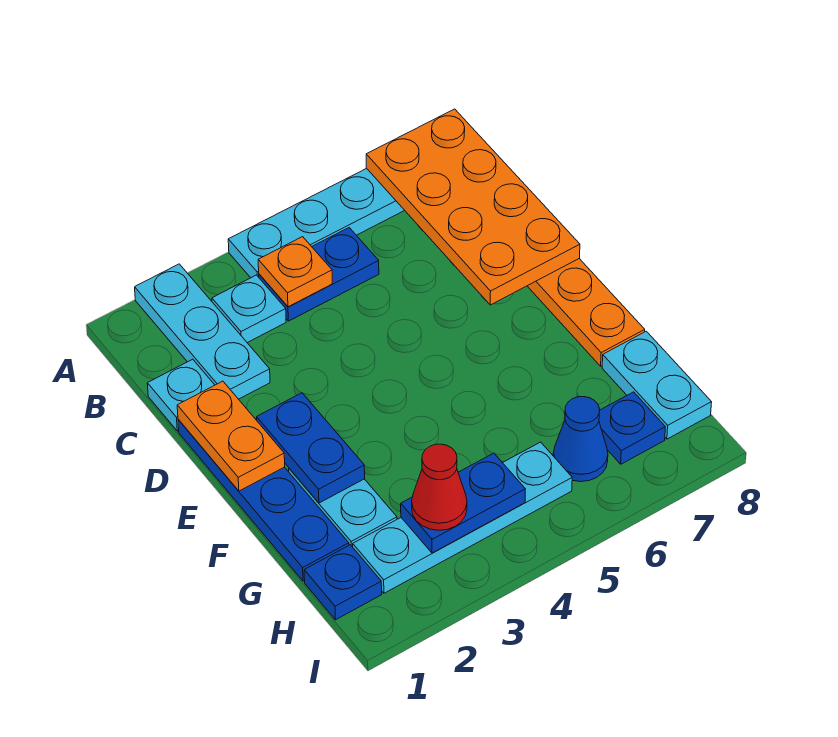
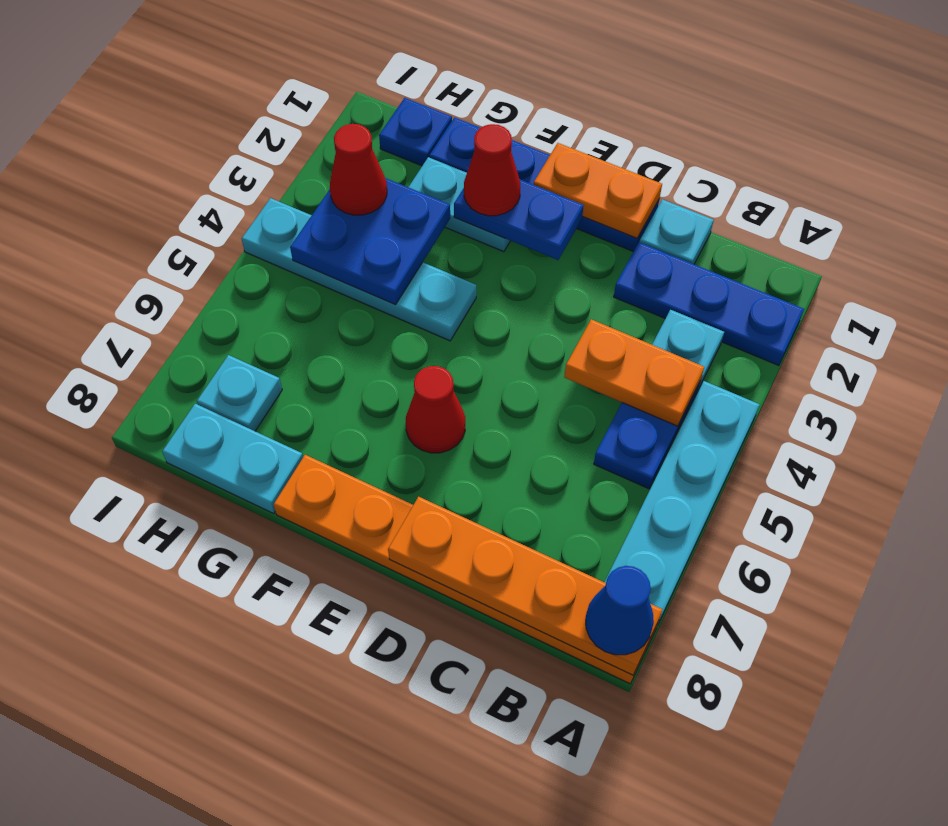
cyan plate A2:C2 level 1 -> blue plate A2:C2 level 1
orange plate A7:D8 level 2 -> orange plate A8:D8 level 2
orange plate B4 level 2 -> orange plate B4:C4 level 2
none -> red cone E6 level 1
none -> red cone F2 level 3
cyan plate H2:H5 level 1 -> cyan plate F4:I4 level 1
blue plate H3:H4 level 2 -> blue plate G3:H4 level 2
blue cone H6 level 1 -> blue cone A8 level 3
blue plate H7 level 1 -> cyan plate H7 level 1

